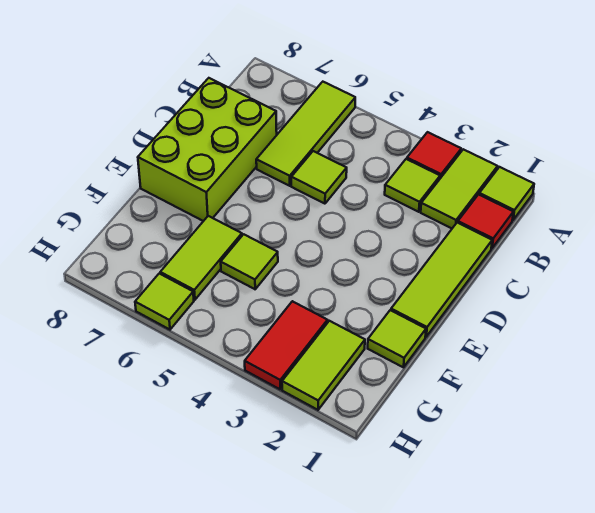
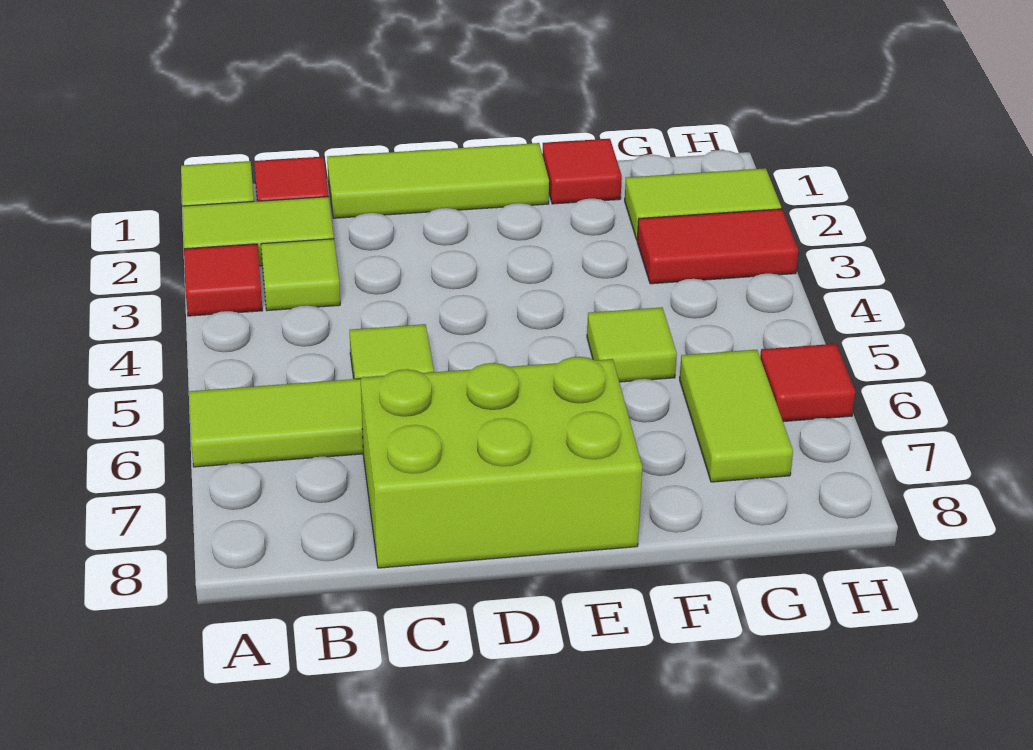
lime tile F1 level 1 -> red tile F1 level 1
lime tile F6:G6 level 1 -> lime tile G6:G7 level 1
lime tile H6 level 1 -> red tile H6 level 1

